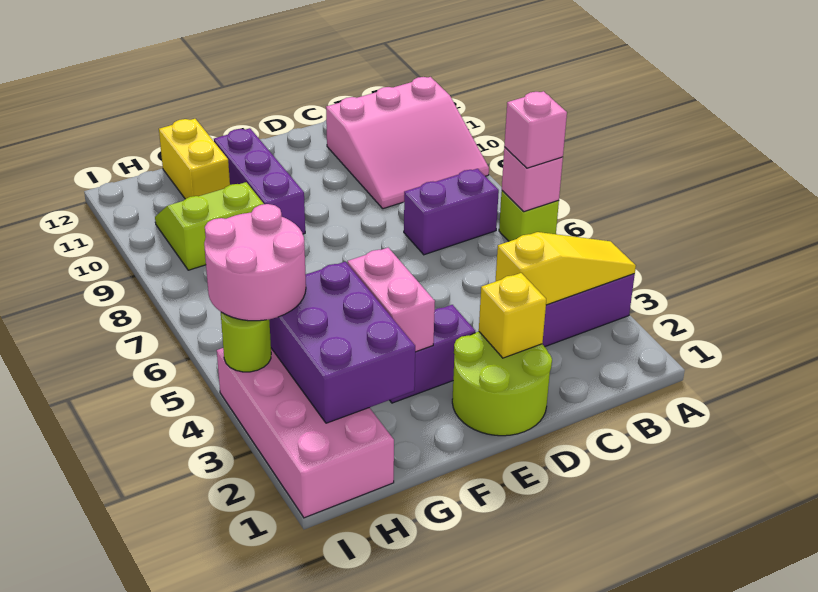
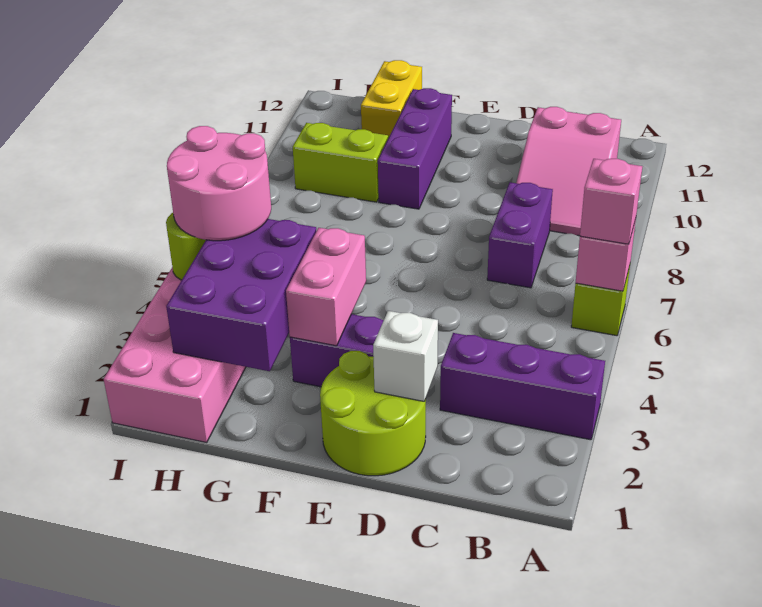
yellow slope A3:C3 level 2 top C -> none
pink slope A9:C11 level 1 top 11 -> pink slope B9:C11 level 1 top 11
purple brick B7:C7 level 1 -> purple brick C7:C8 level 1
yellow brick D2 level 2 -> white brick D2 level 2

